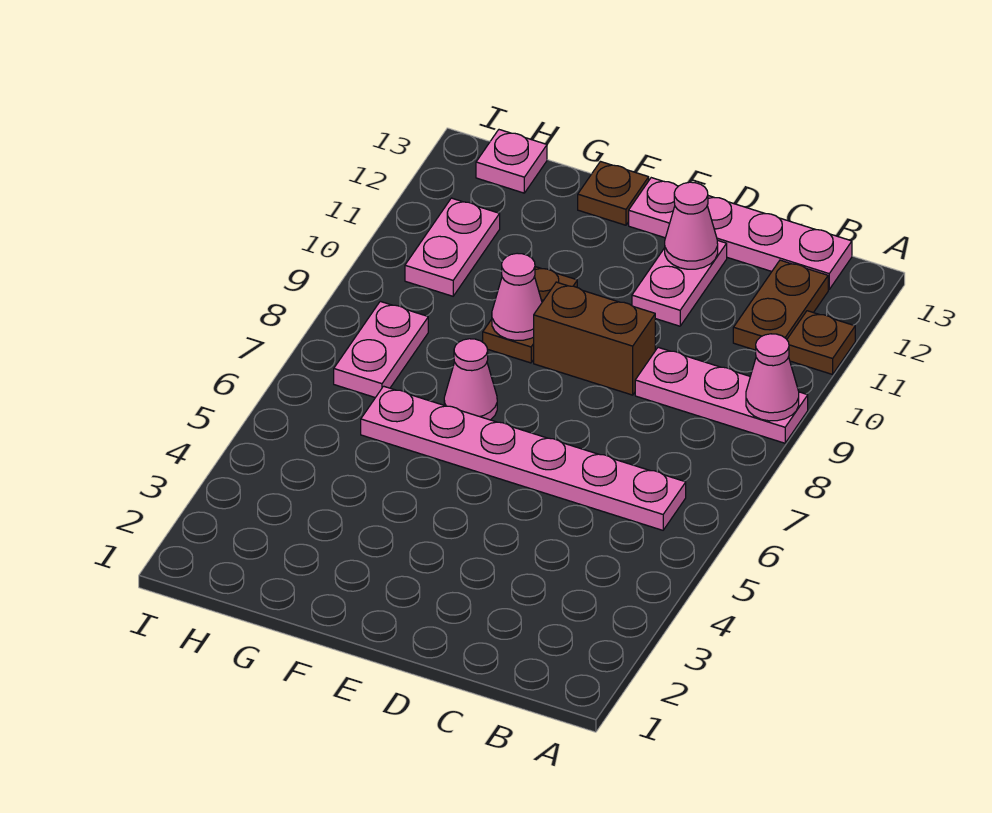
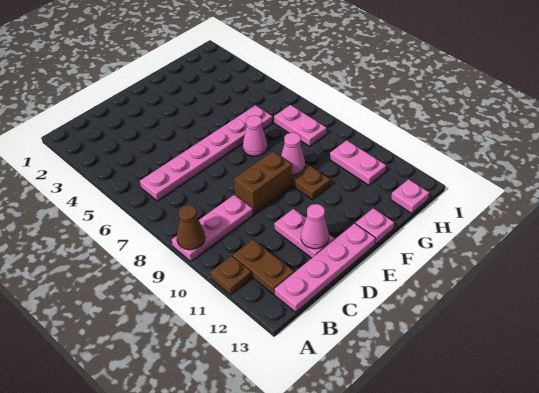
pink cone A9 level 2 -> brown cone A9 level 2
brown plate F13 level 1 -> pink plate F13 level 1

